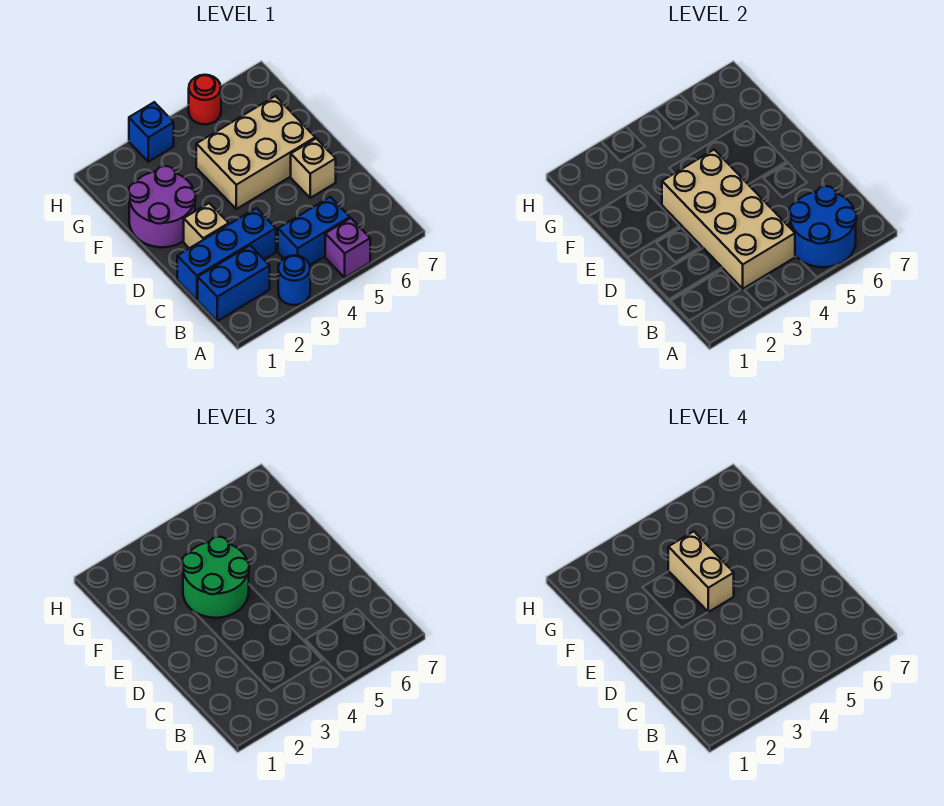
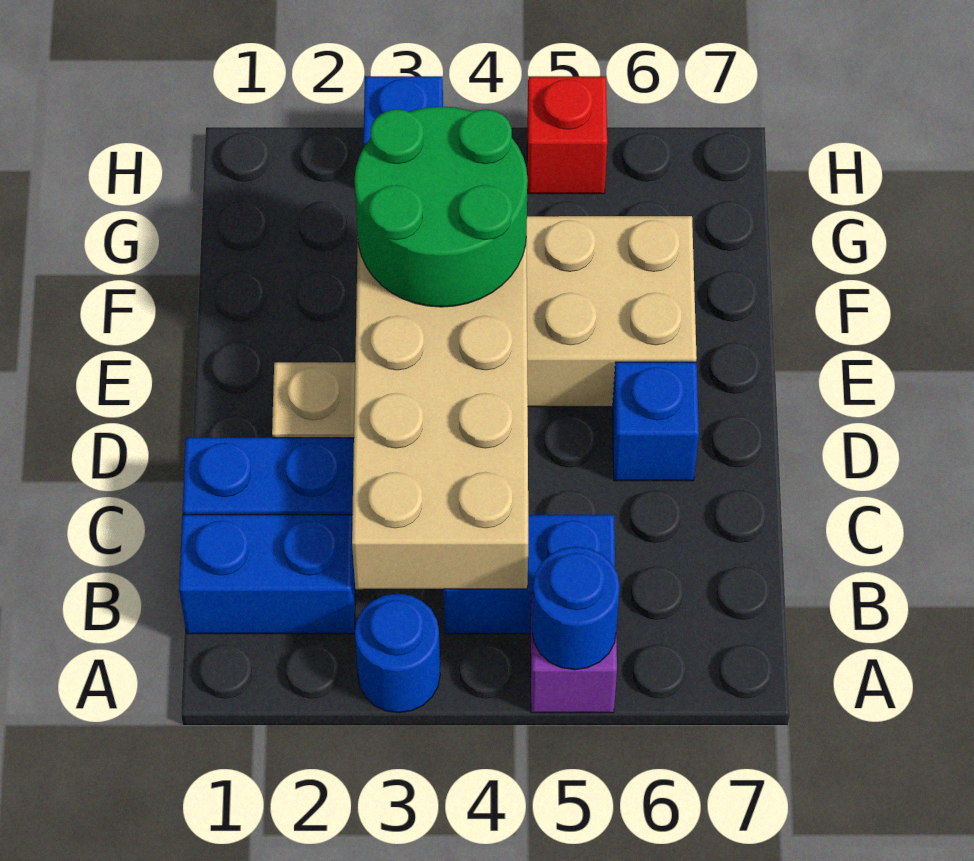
blue round brick A5:B6 level 2 -> blue round brick A5 level 2
tan brick D6 level 1 -> blue brick D6 level 1
purple round brick E1:F2 level 1 -> none
tan brick E4:F4 level 4 -> none
red round brick H5 level 1 -> red brick H5 level 1

